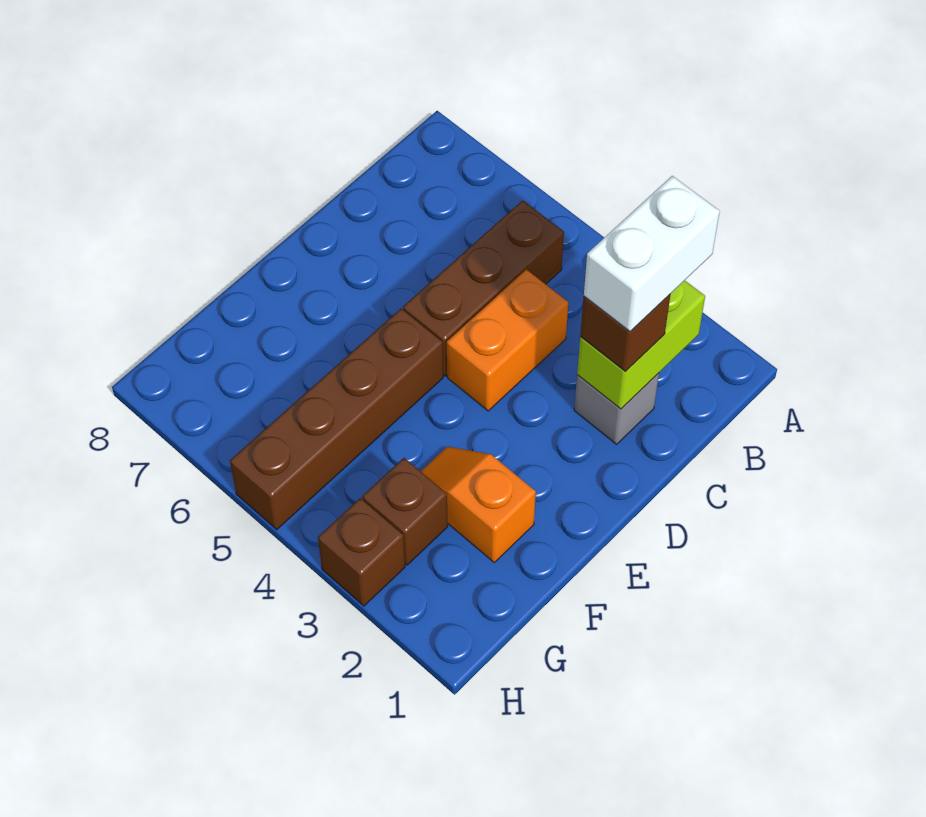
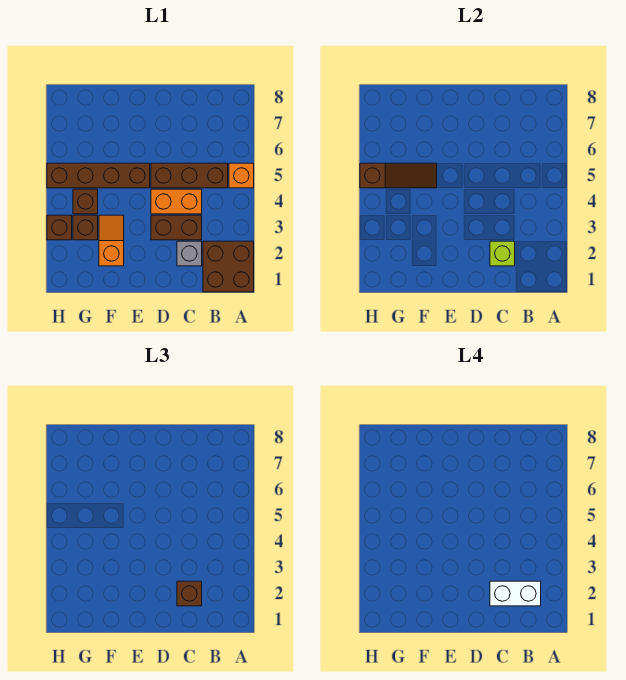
none -> brown brick A1:B2 level 1
none -> orange brick A5 level 1
lime brick B2:C2 level 2 -> lime brick C2 level 2
none -> brown brick C3:D3 level 1
none -> brown slope F5:H5 level 2 top H
none -> brown brick G4 level 1

